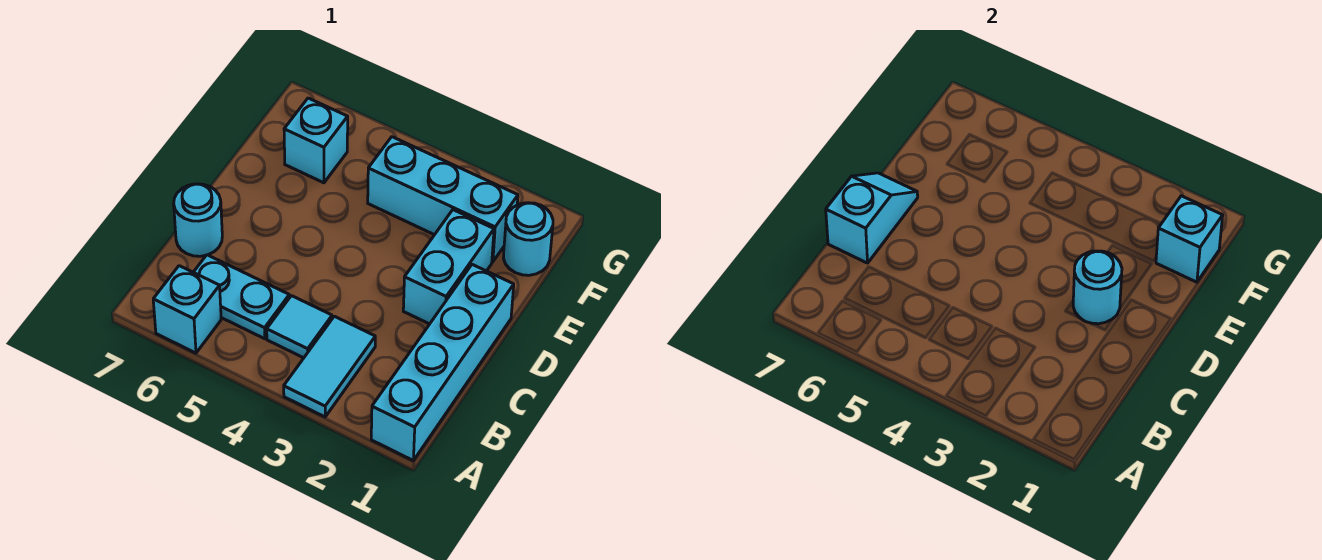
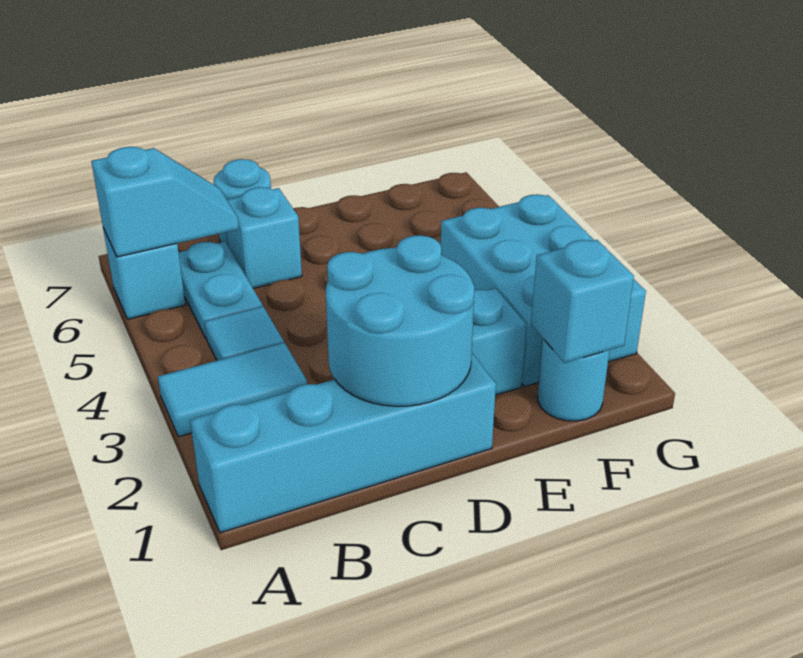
cyan slope C7:D7 level 2 top C -> cyan slope A6:B6 level 2 top A
cyan round brick D2 level 2 -> cyan round brick C1:D2 level 2
cyan brick F2:F4 level 1 -> cyan brick F2:G4 level 1
cyan brick F6 level 1 -> cyan brick C6 level 1

